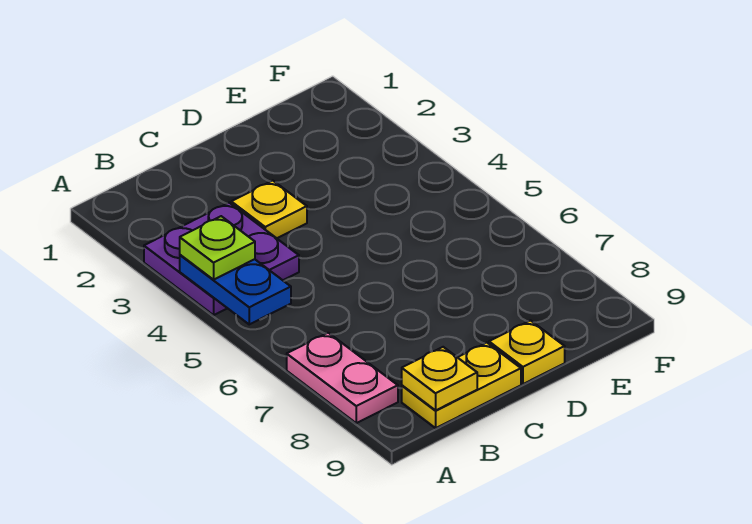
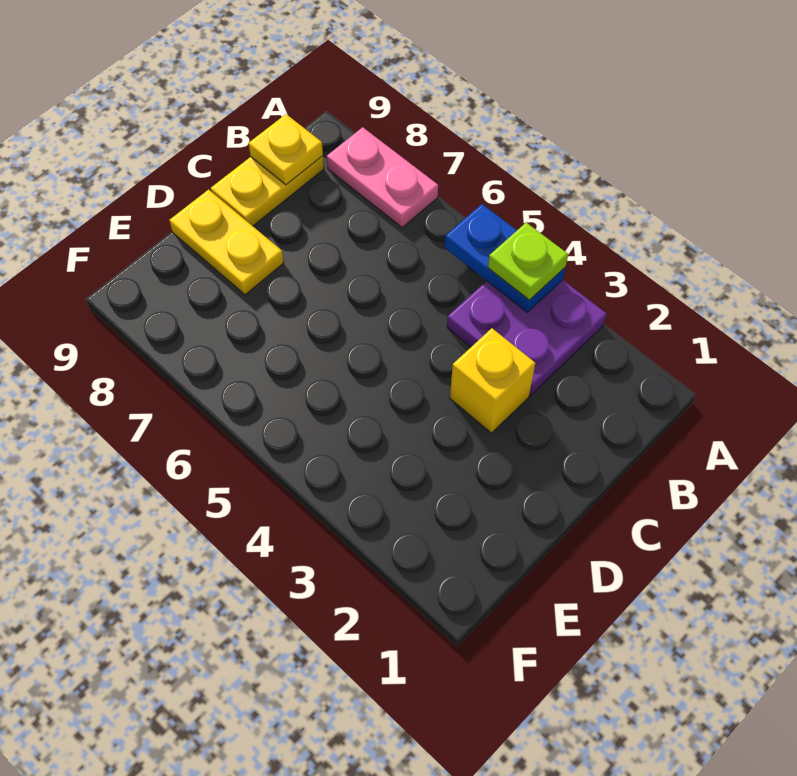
yellow plate C3 level 1 -> yellow brick C3 level 1
yellow plate D9 level 1 -> yellow plate D8:D9 level 1

